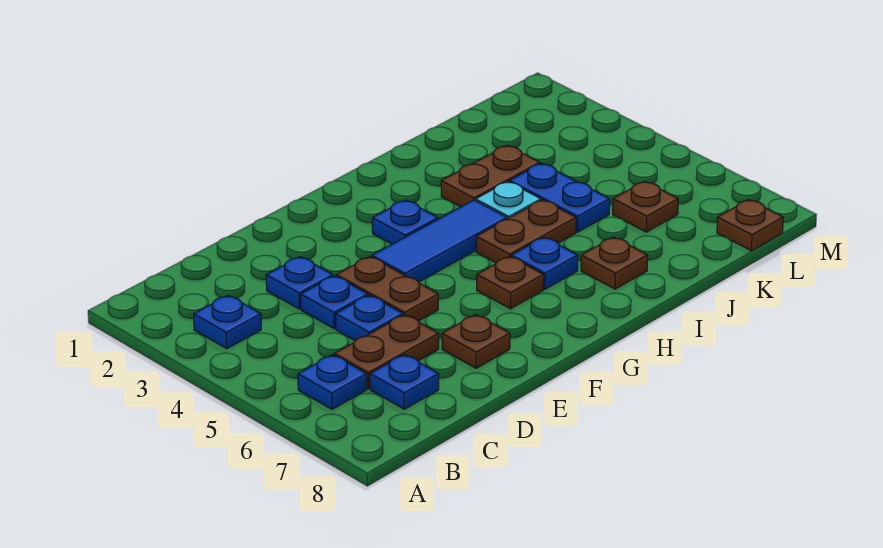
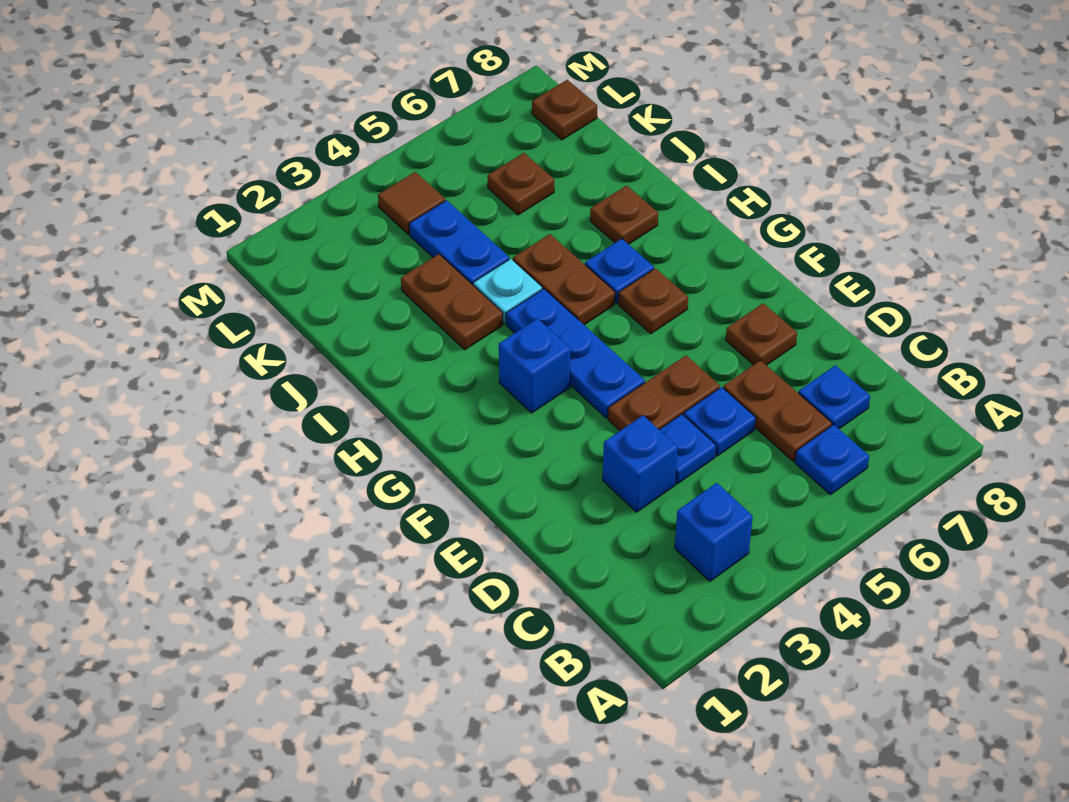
blue plate B3 level 1 -> blue brick B3 level 1
blue plate D3 level 1 -> blue brick D3 level 1
blue tile F4:H4 level 1 -> blue plate F4:H4 level 1
blue plate G3 level 1 -> blue brick G3 level 1
blue plate J4:J5 level 1 -> blue plate J4:K4 level 1
none -> brown tile L4 level 1

